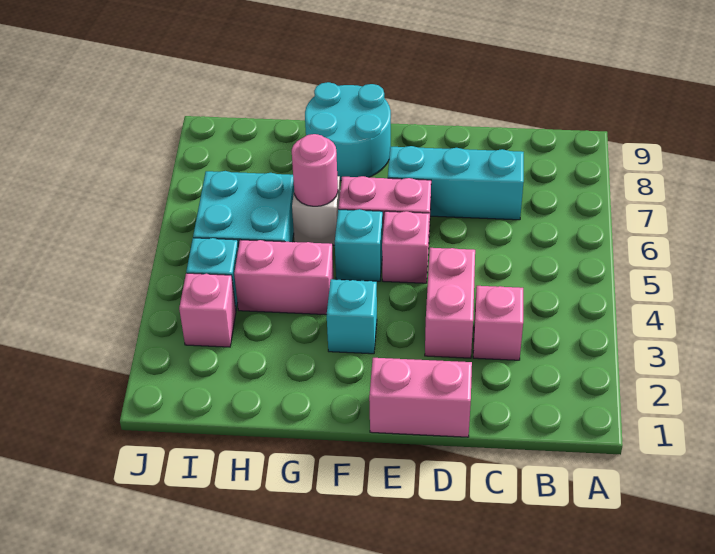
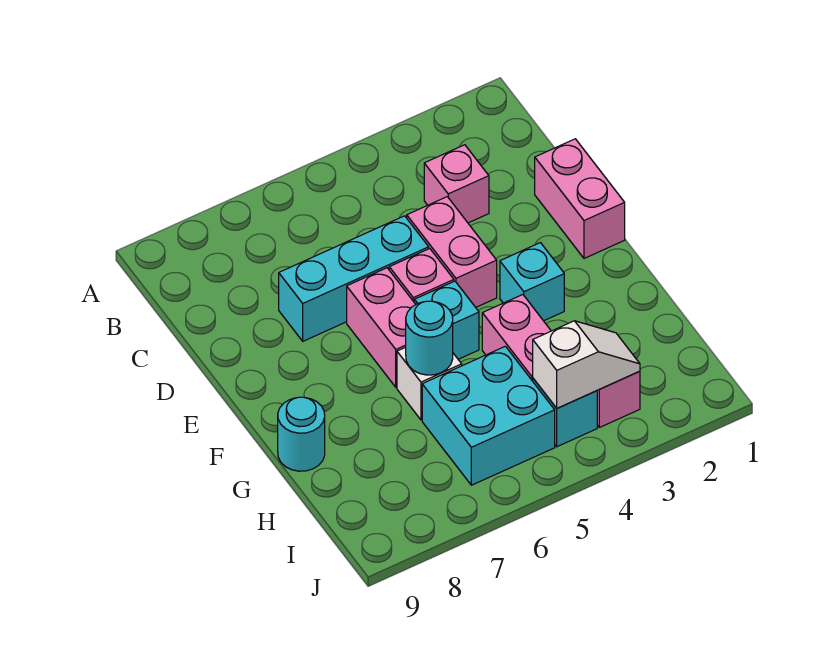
cyan brick C7:E7 level 1 -> cyan brick D5:D7 level 1
pink brick D3:D4 level 1 -> pink brick D4:E4 level 1
cyan round brick F8:G9 level 1 -> cyan round brick G9 level 1
pink round brick G6 level 2 -> cyan round brick G6 level 2
none -> white slope I3:I4 level 2 top 4

